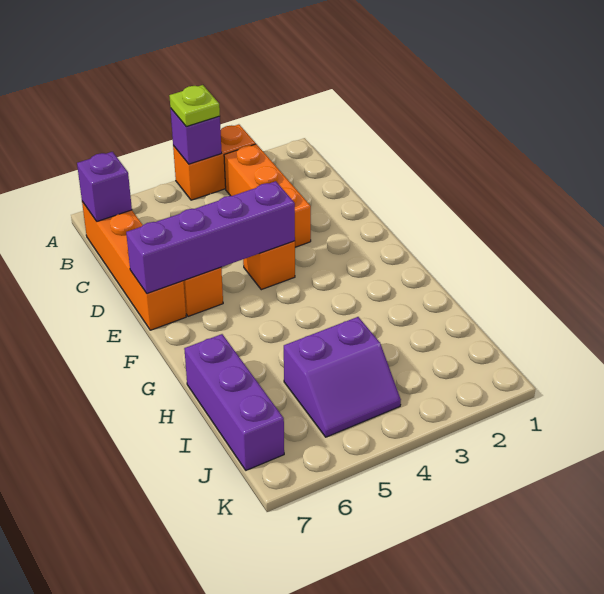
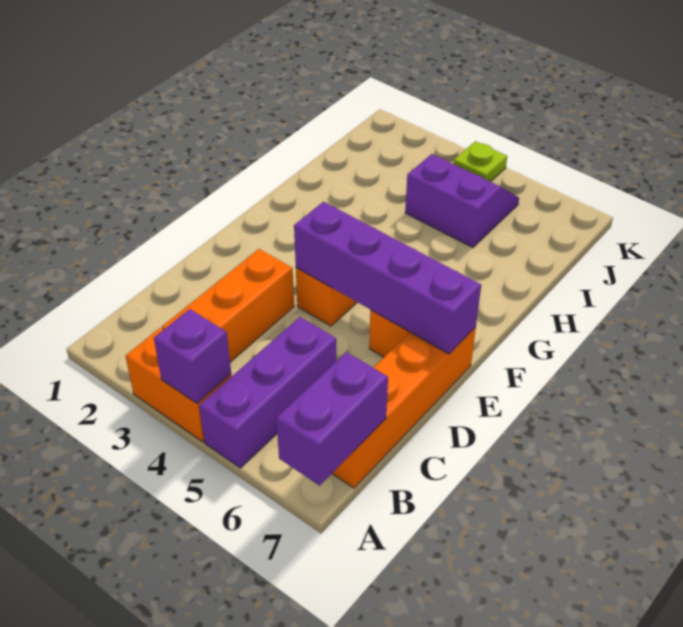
lime plate A4 level 3 -> lime plate K4 level 1
purple brick B7 level 2 -> purple brick A7:B7 level 2
purple brick H7:J7 level 1 -> purple brick A5:C5 level 1

